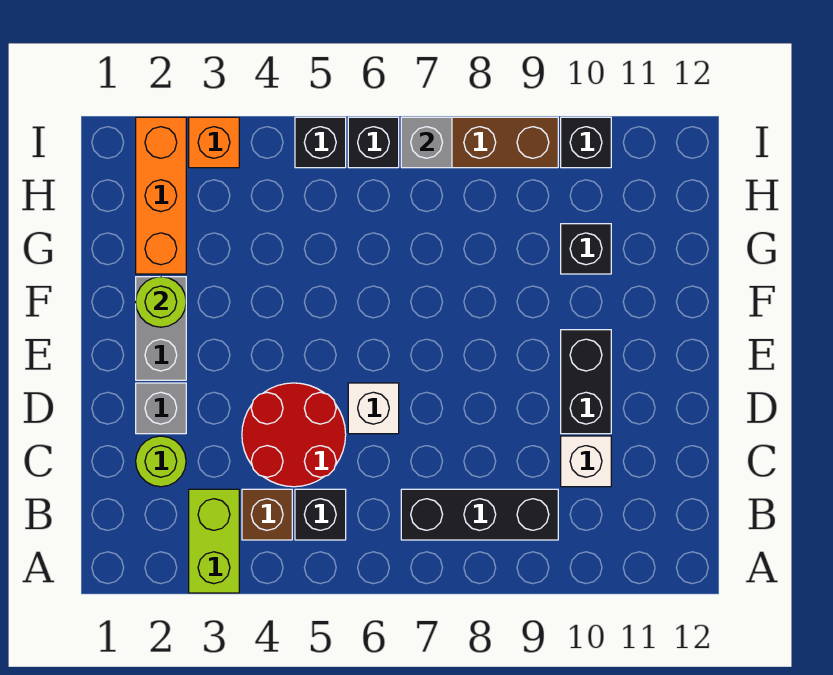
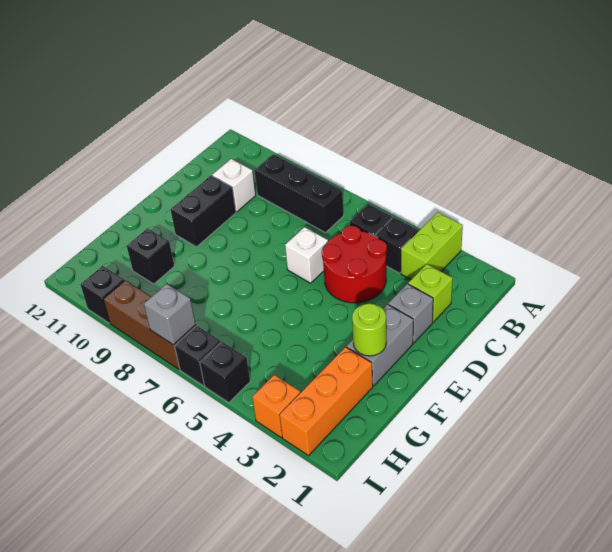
brown brick B4 level 1 -> black brick B4 level 1
lime round brick C2 level 1 -> lime brick C2 level 1

